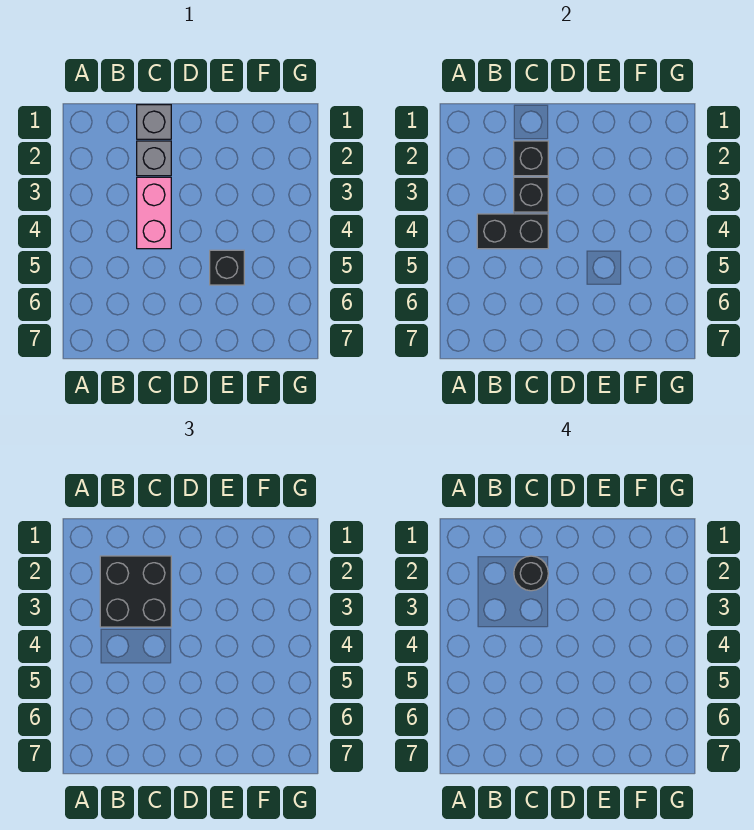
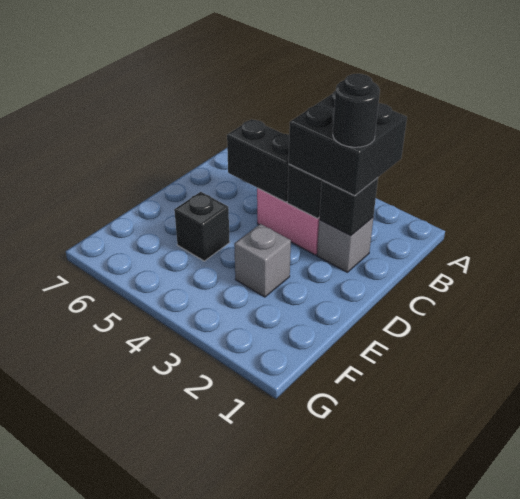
black brick B4:C4 level 2 -> black brick C4:C5 level 2
grey brick C1 level 1 -> grey brick E3 level 1

